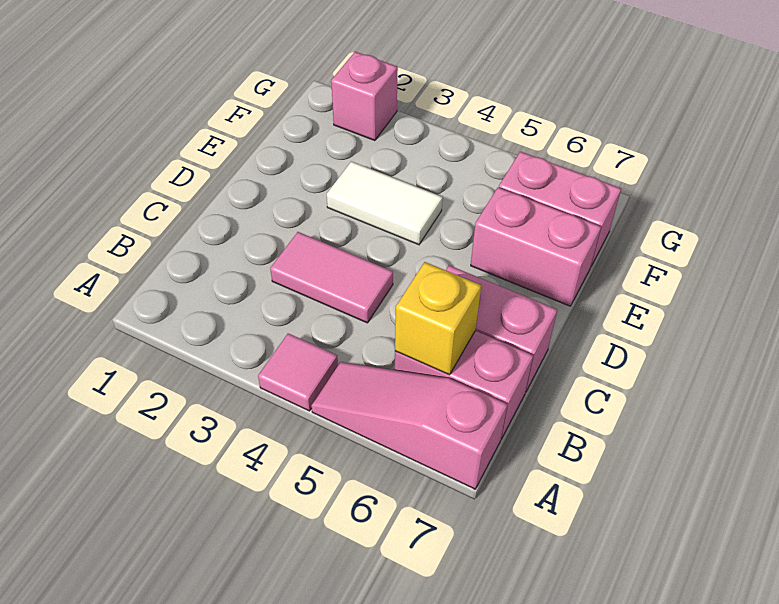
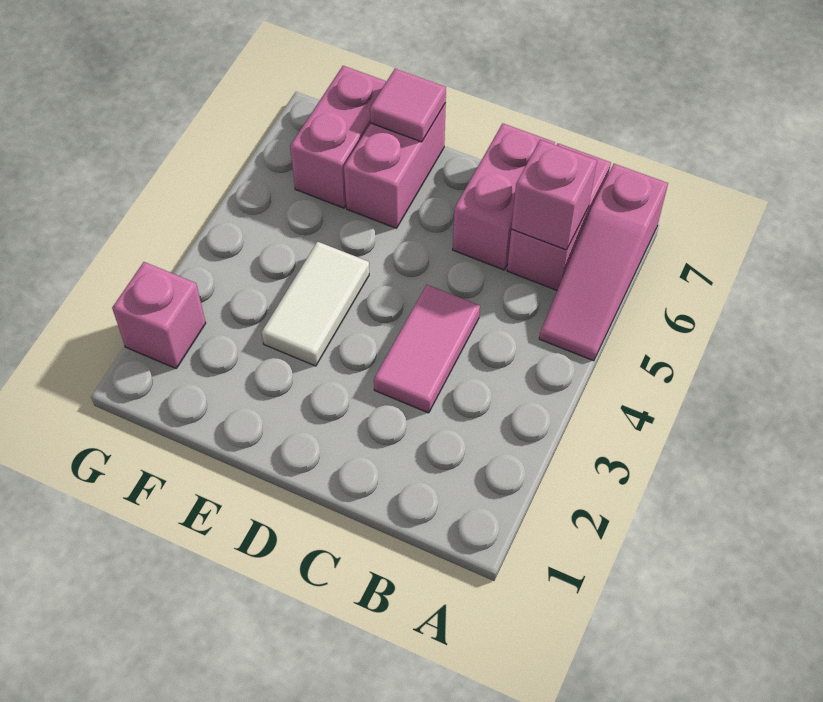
pink tile A4 level 1 -> pink tile E7 level 2
yellow brick B6 level 2 -> pink brick B6 level 2

